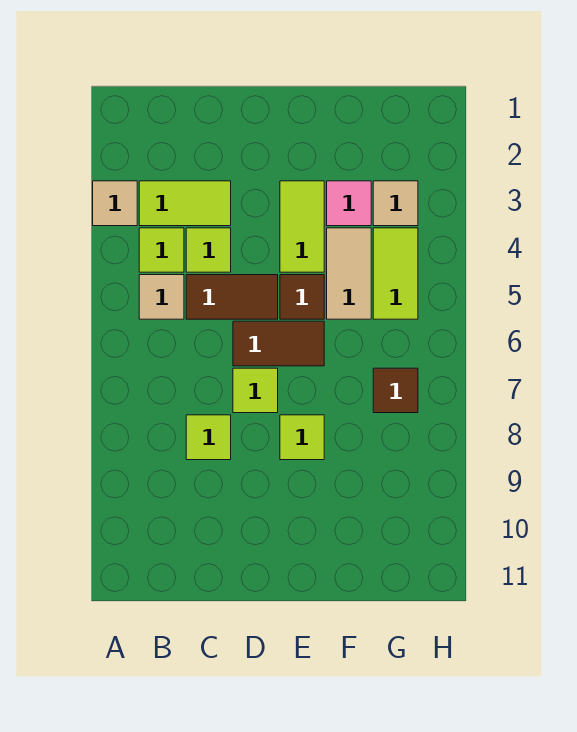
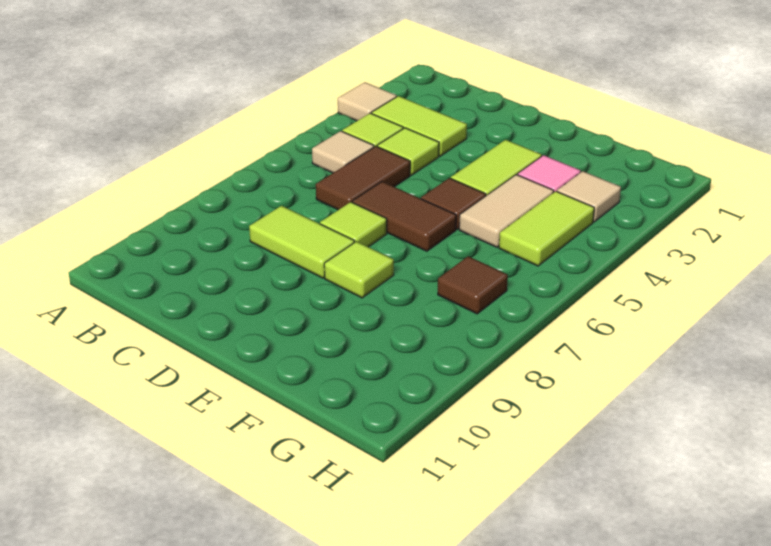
brown tile C5:D5 level 1 -> brown tile C5:C6 level 1
lime tile C8 level 1 -> lime tile C8:D8 level 1

